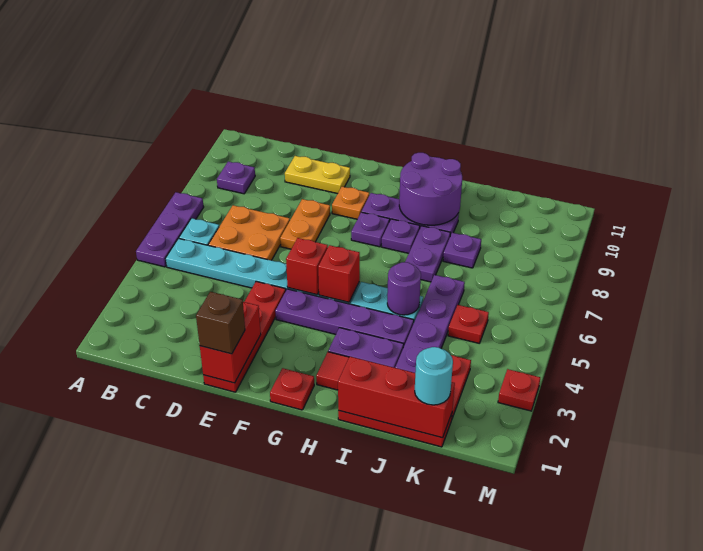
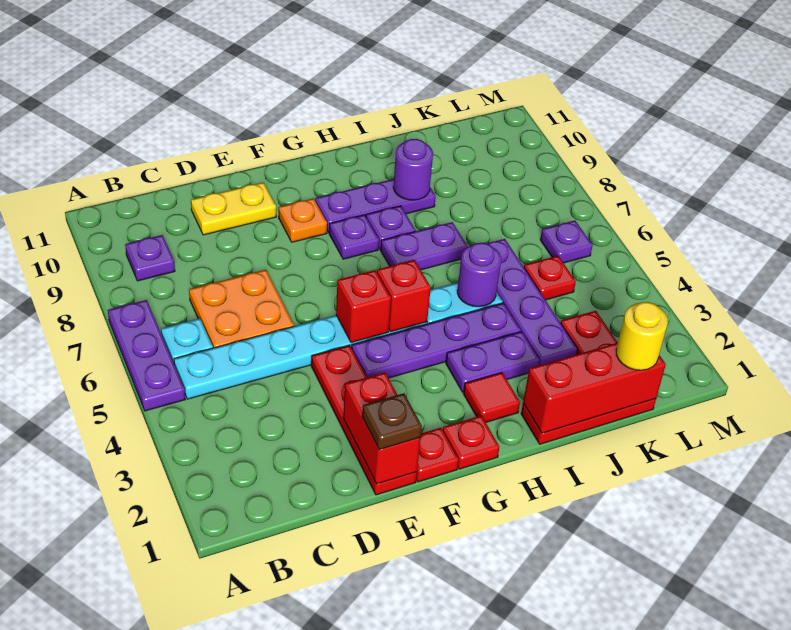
brown brick E1 level 3 -> brown plate E1 level 3
orange plate E7:E8 level 1 -> none
purple round brick H9:I10 level 2 -> purple round brick I9 level 2
purple plate I7:I8 level 1 -> purple plate H7:I7 level 1
purple plate J8 level 1 -> purple plate L6 level 1
cyan round brick K1 level 3 -> yellow round brick K1 level 3
red plate M3 level 1 -> red plate F1 level 1

